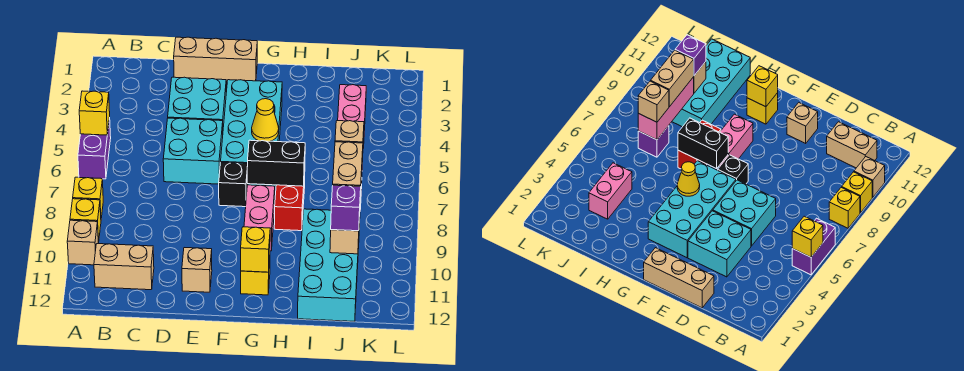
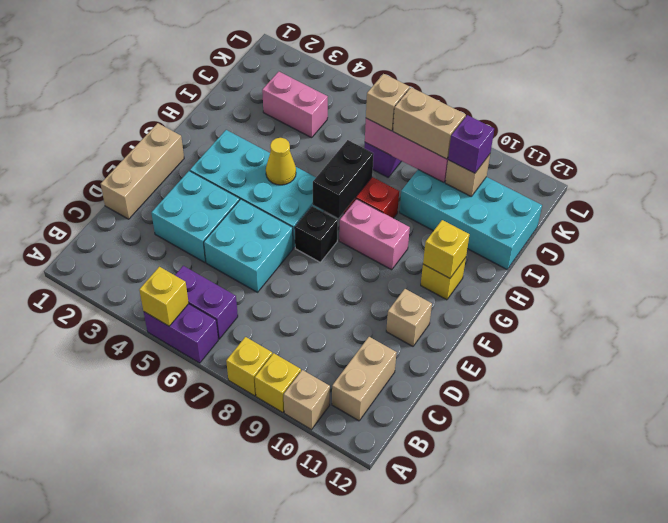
none -> purple brick B5:B6 level 1

